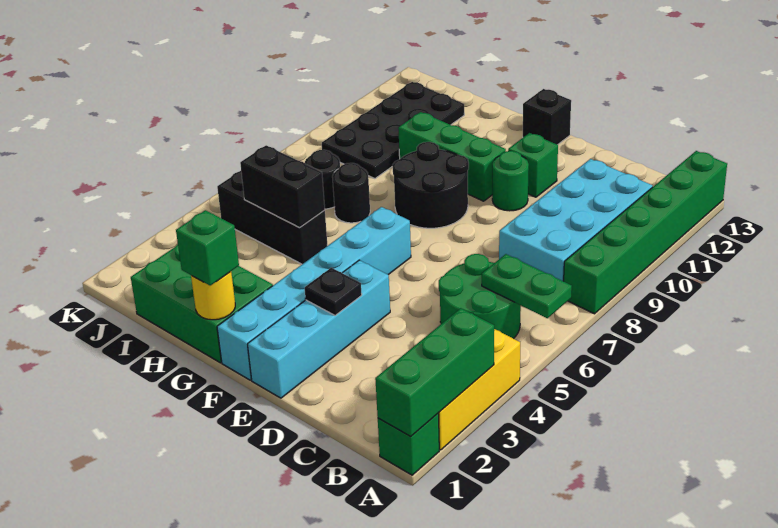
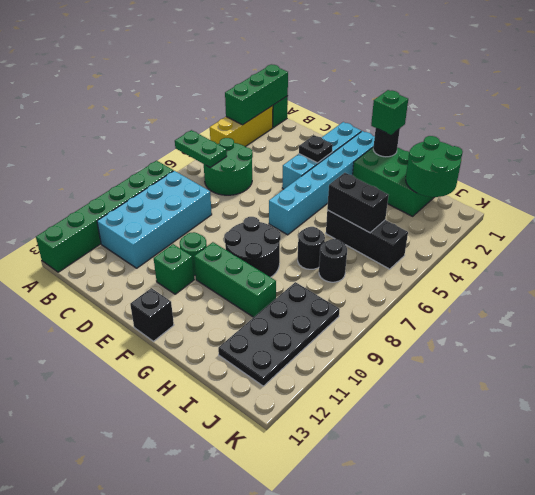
yellow round brick G1 level 2 -> black round brick G1 level 2
none -> green round brick I1:J2 level 2

